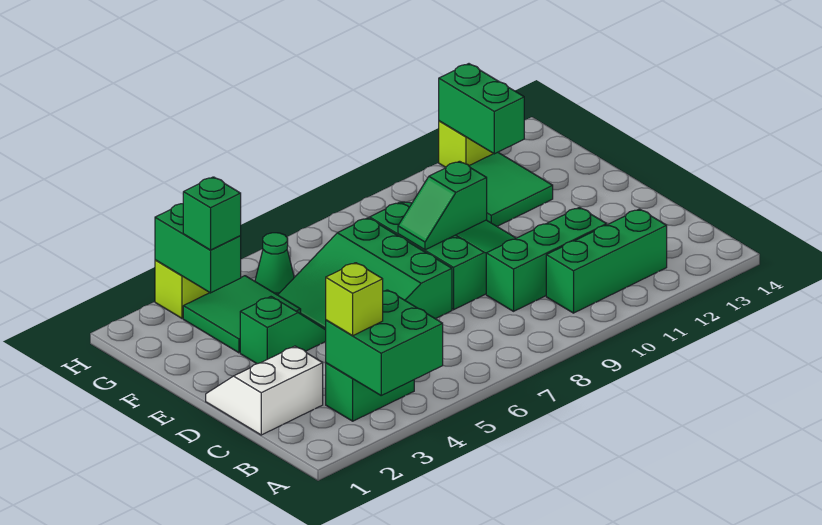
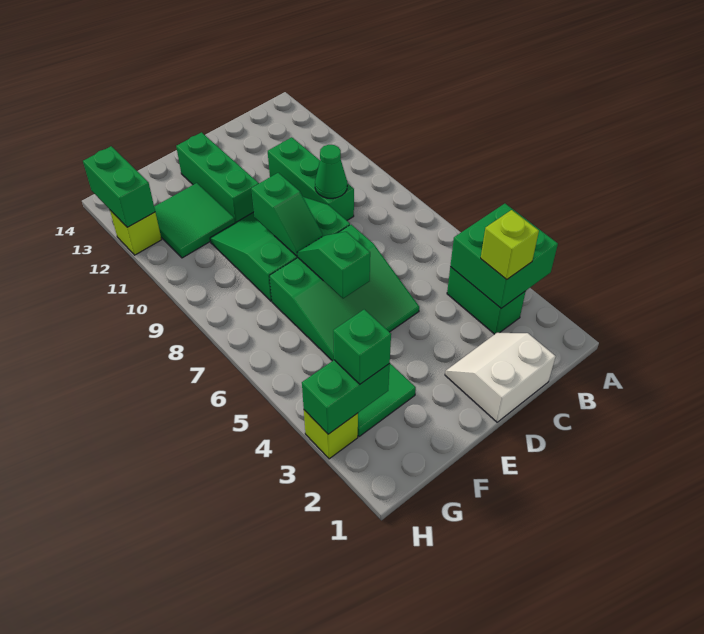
green brick B10:B12 level 1 -> green brick E11:E13 level 1
white slope C1:D2 level 1 top C -> white slope C1:D2 level 1 top 1
green slope E3:E4 level 1 top 3 -> green slope E6:E7 level 2 top 6
green cone G5 level 1 -> green cone C9 level 2
green brick G12:H12 level 2 -> green brick H12:H13 level 2

